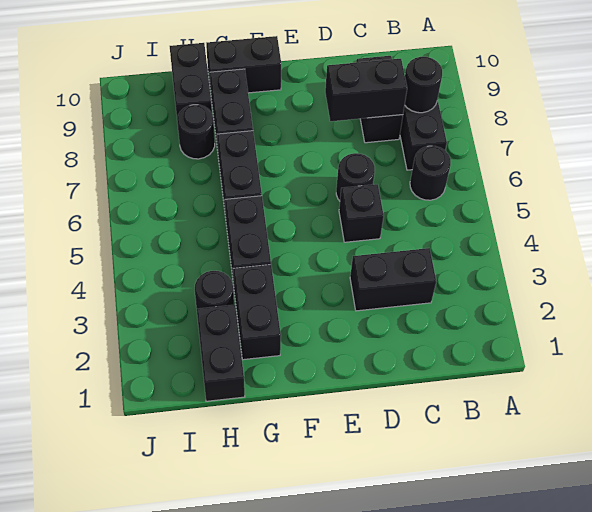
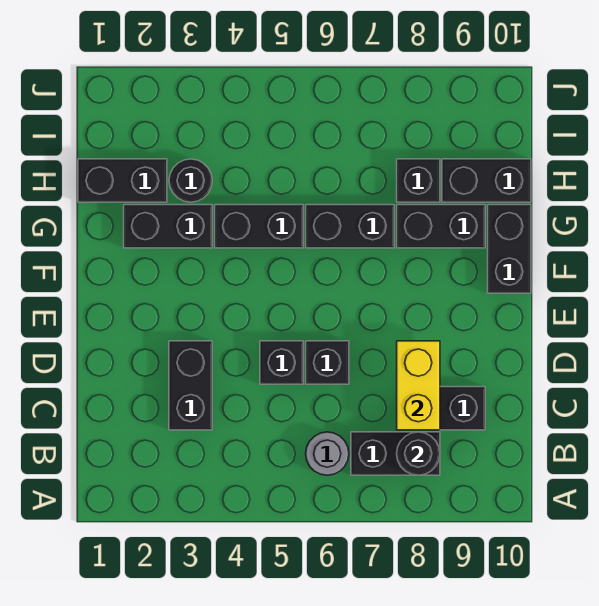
black round brick B6 level 1 -> grey round brick B6 level 1
black brick C8:D8 level 2 -> yellow brick C8:D8 level 2
black round brick D6 level 1 -> black brick D6 level 1
black round brick H8 level 1 -> black brick H8 level 1

